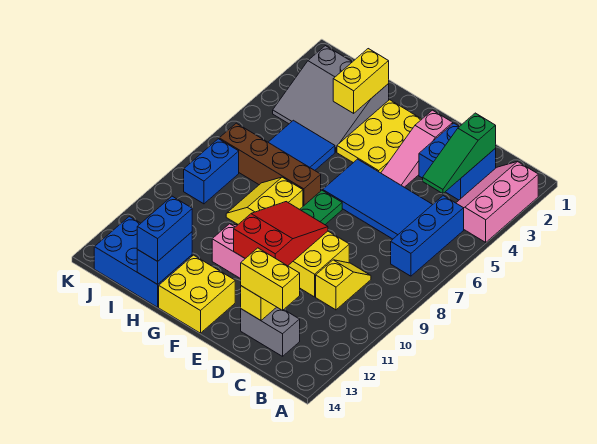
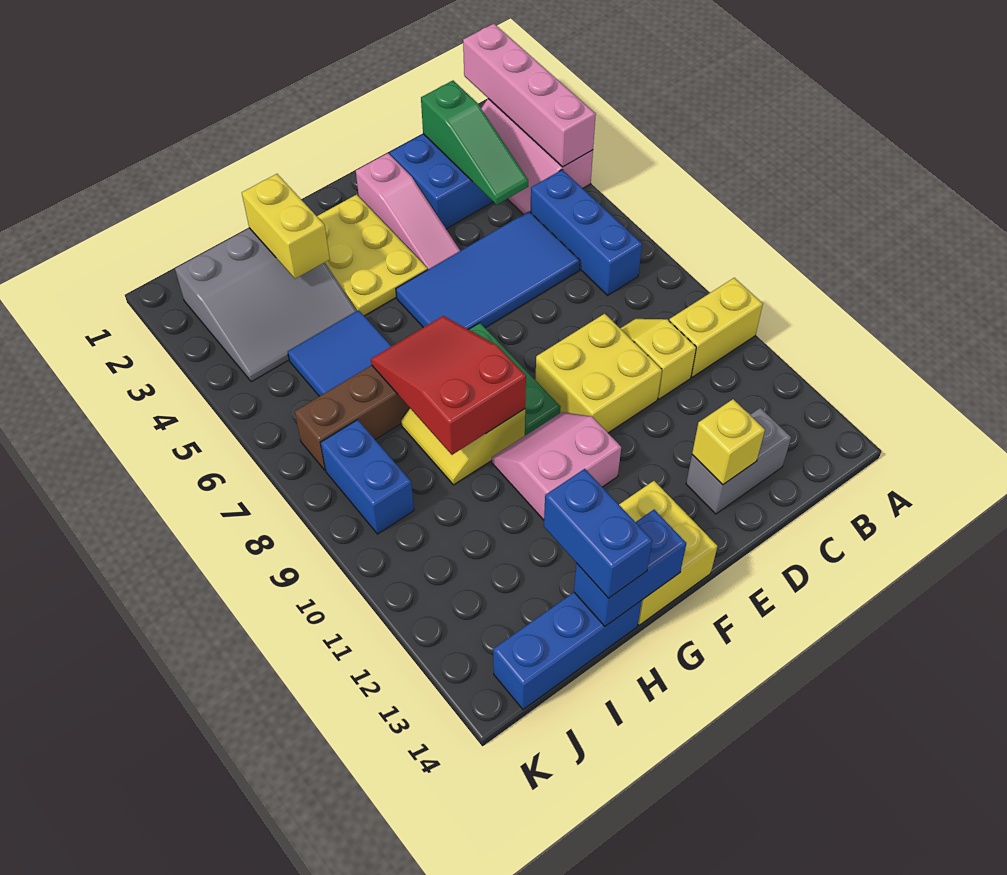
none -> pink brick A1:A4 level 2
yellow brick C13:D13 level 3 -> yellow brick A10:B10 level 1
red slope E9:F11 level 2 top 11 -> red slope G7:H9 level 2 top 9
blue brick H13:J14 level 1 -> blue brick H14:J14 level 1
blue brick H13:H14 level 2 -> blue brick G14:H14 level 2

